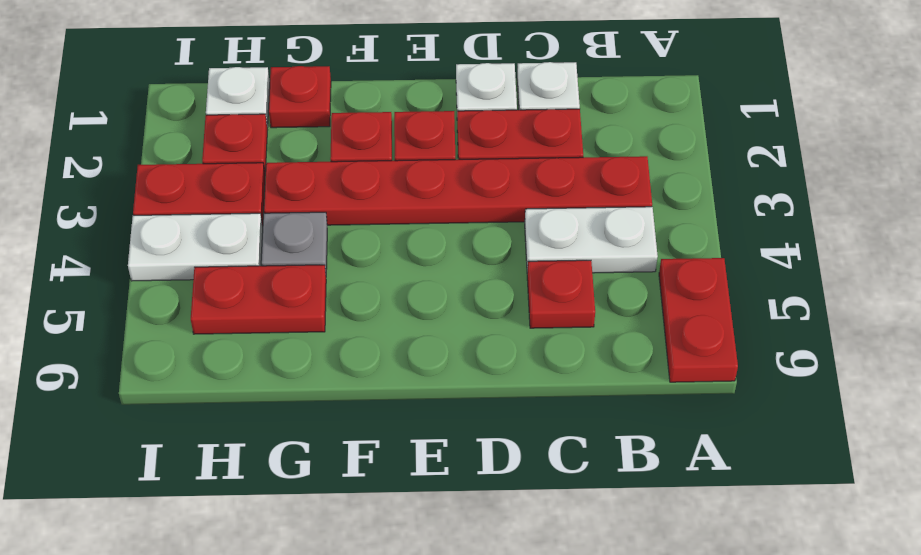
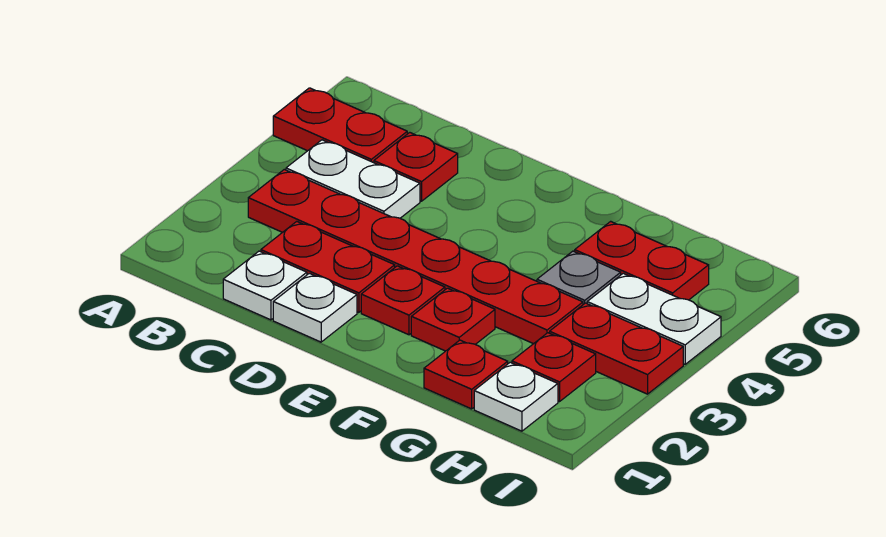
red plate A5:A6 level 1 -> red plate A5:B5 level 1

